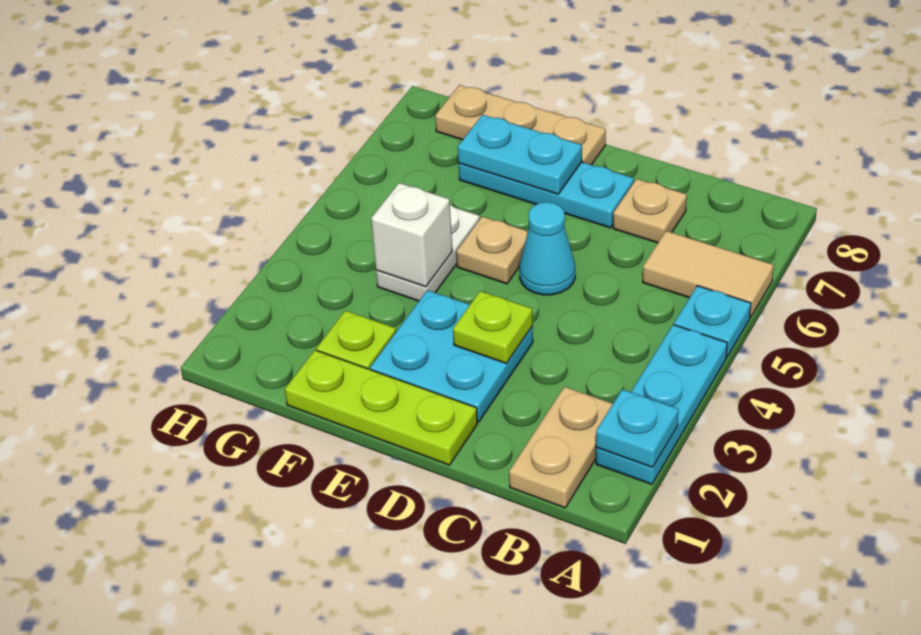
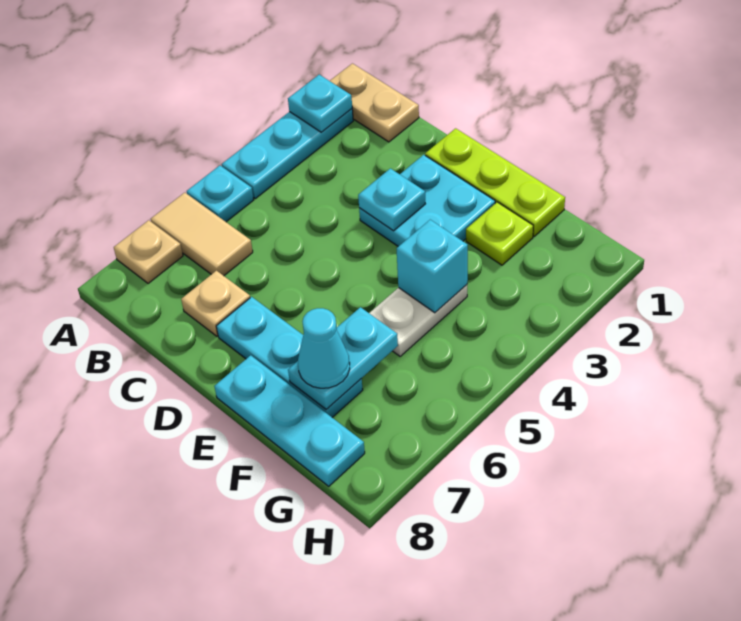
tan plate B1:B2 level 1 -> tan plate A1:B1 level 1
lime plate D3 level 2 -> cyan plate D3 level 2
cyan cone D5 level 1 -> cyan cone F7 level 3
tan plate E5 level 1 -> tan plate A7 level 1
cyan plate E7:F7 level 2 -> cyan plate F6:F7 level 2
tan plate E8:G8 level 1 -> cyan plate E8:G8 level 1
white brick F4 level 2 -> cyan brick F4 level 2

